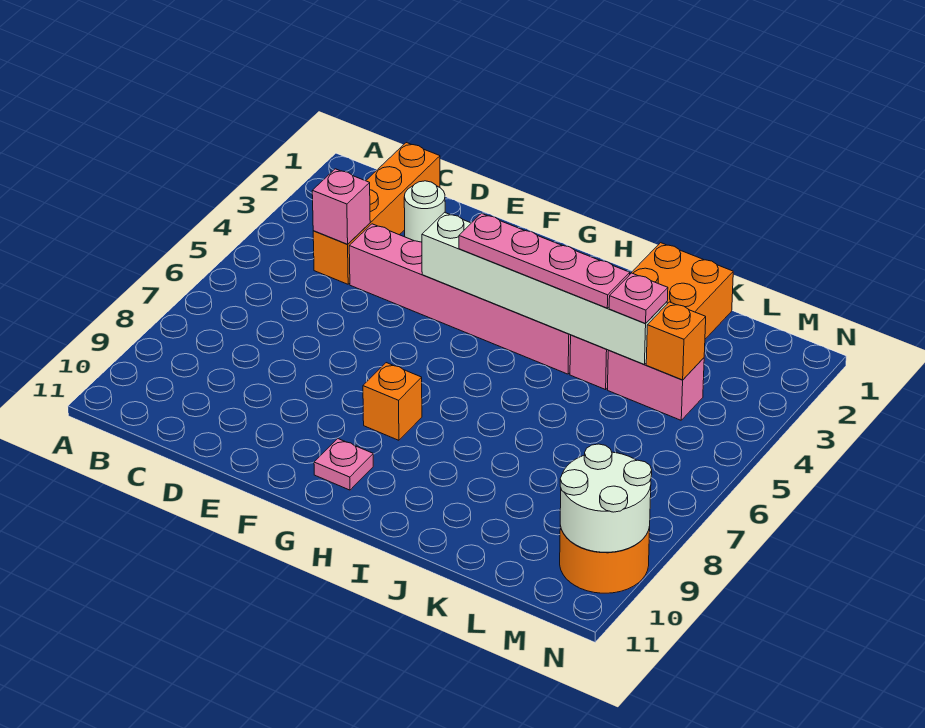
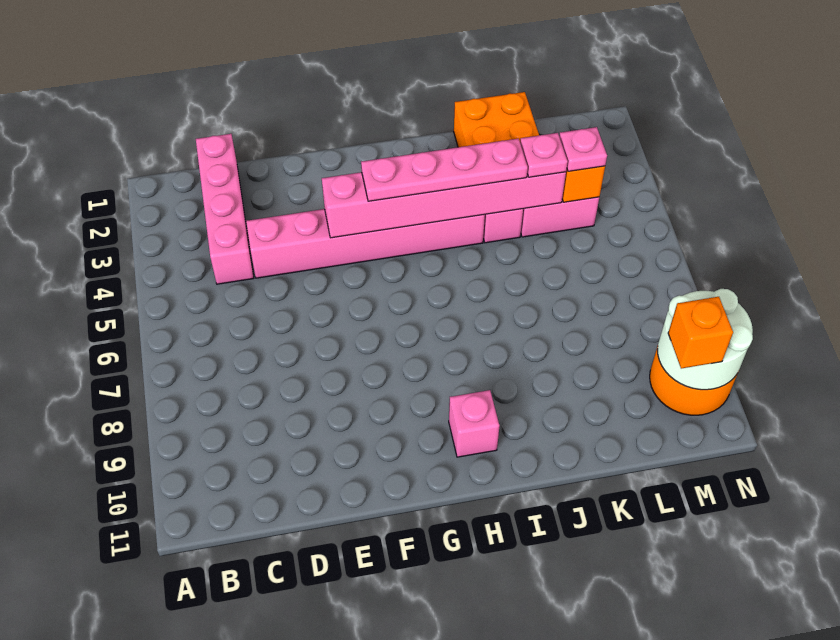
orange brick C1:C4 level 1 -> pink brick C1:C4 level 1
pink brick C4 level 2 -> pink brick H10 level 1
white round brick D2 level 1 -> none
white brick F4:K4 level 2 -> pink brick F4:K4 level 2
orange brick G8 level 1 -> orange brick M10 level 3
pink plate G10 level 1 -> pink plate L4 level 3

